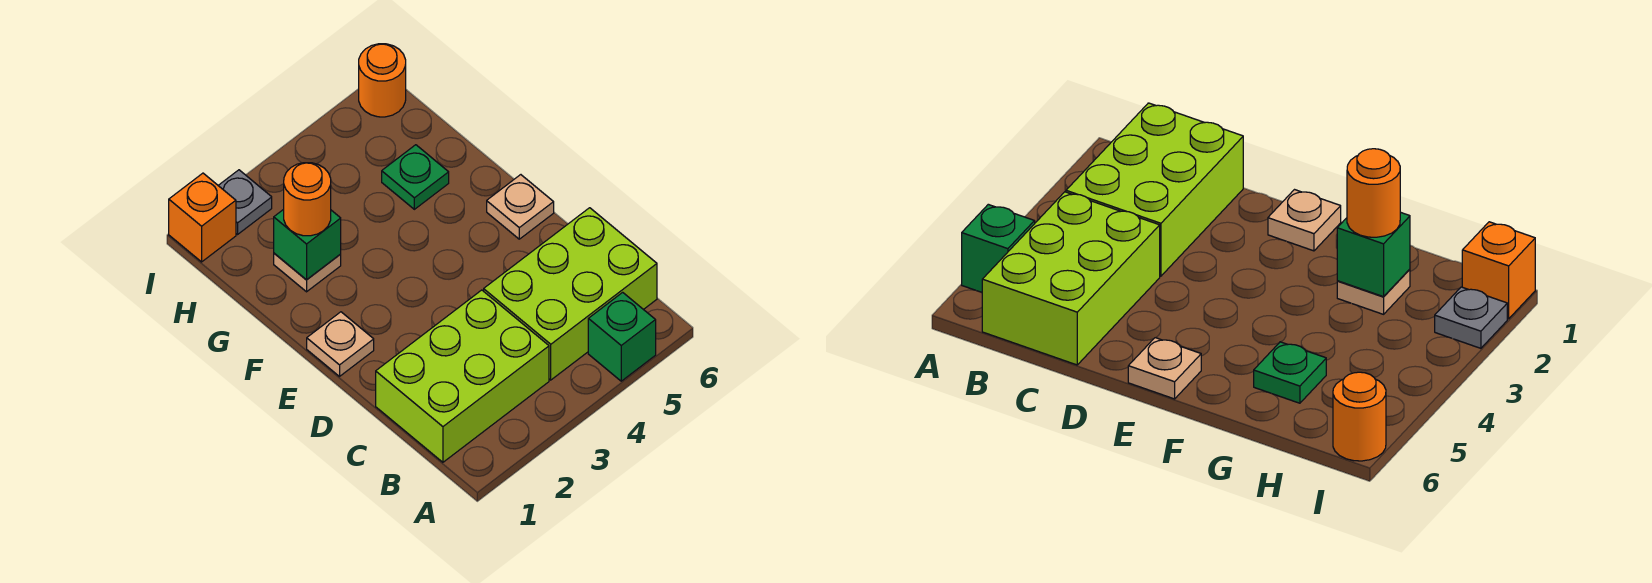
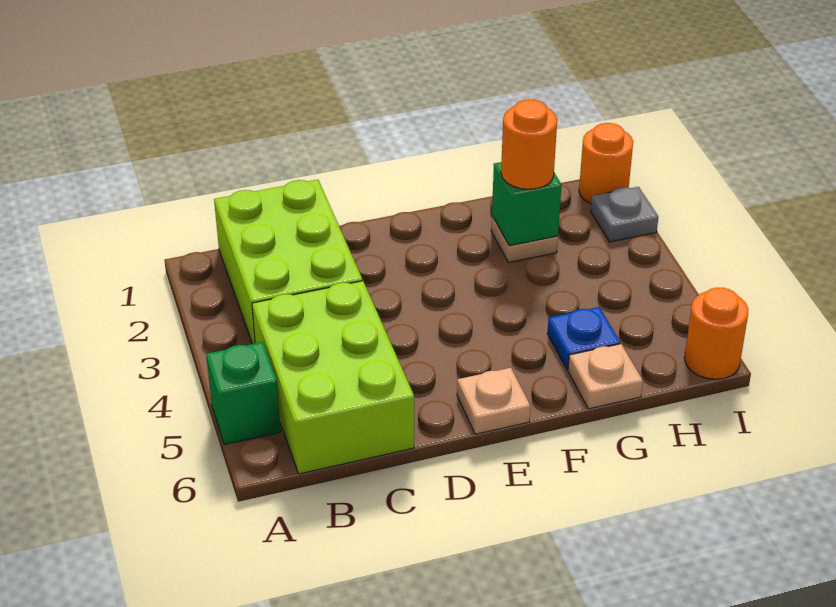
tan plate E1 level 1 -> tan plate G6 level 1
green plate G5 level 1 -> blue plate G5 level 1
orange brick I1 level 1 -> orange round brick I1 level 1

